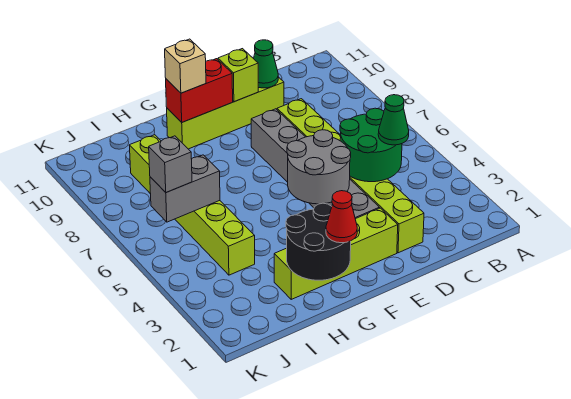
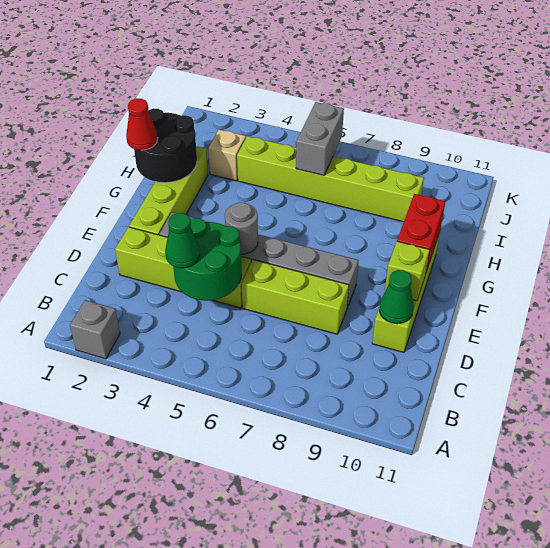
grey round brick E4:F5 level 2 -> grey round brick E5 level 2
tan brick G10 level 3 -> tan brick I3 level 1
grey brick J6 level 3 -> grey brick A2 level 1

